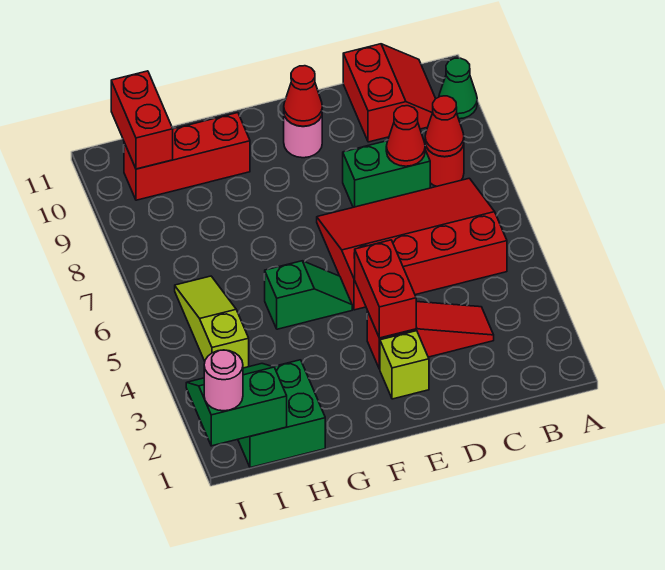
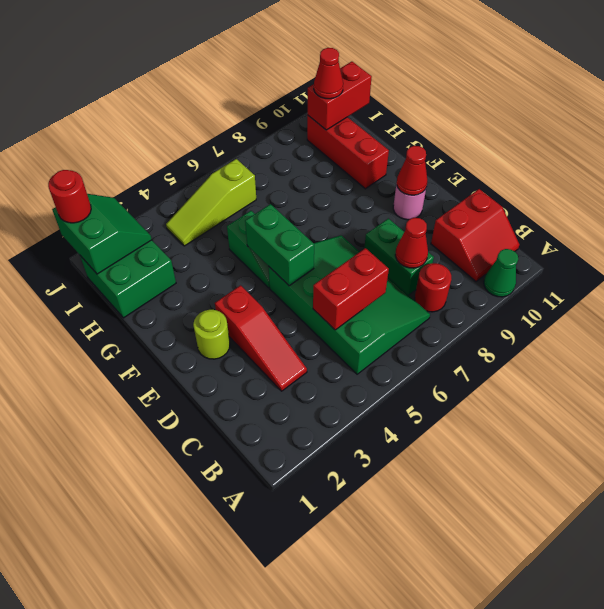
red slope B5:E7 level 1 top 5 -> green slope B5:E7 level 1 top 5
red cone B8 level 2 -> red cone I10 level 3
lime brick E2 level 1 -> lime round brick E2 level 1
red brick E3:E4 level 2 -> red brick C5:C6 level 2
none -> green brick E5:F5 level 2
lime slope I4:I6 level 1 top 4 -> lime slope I4:I6 level 1 top 6
pink round brick J1 level 3 -> red round brick J1 level 3

